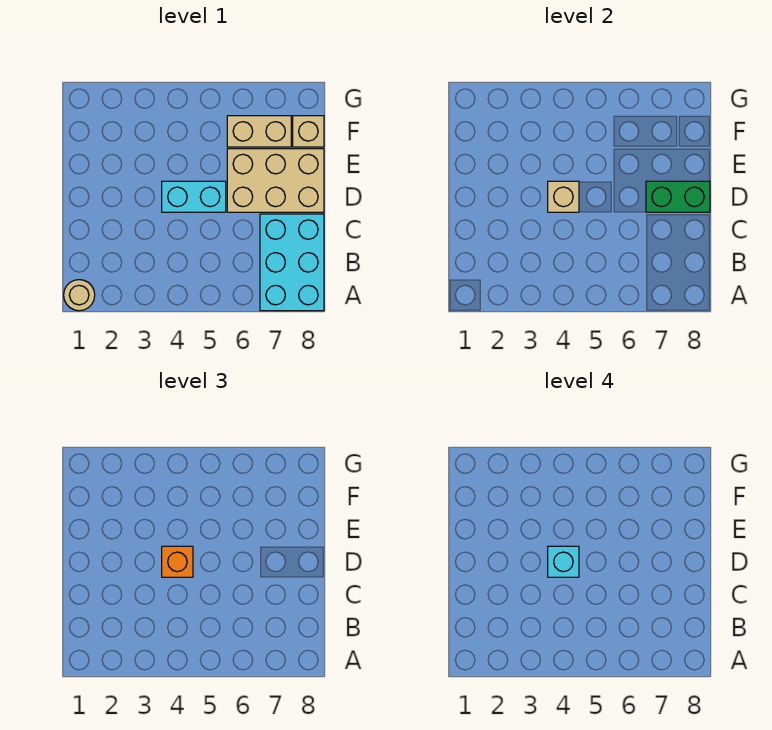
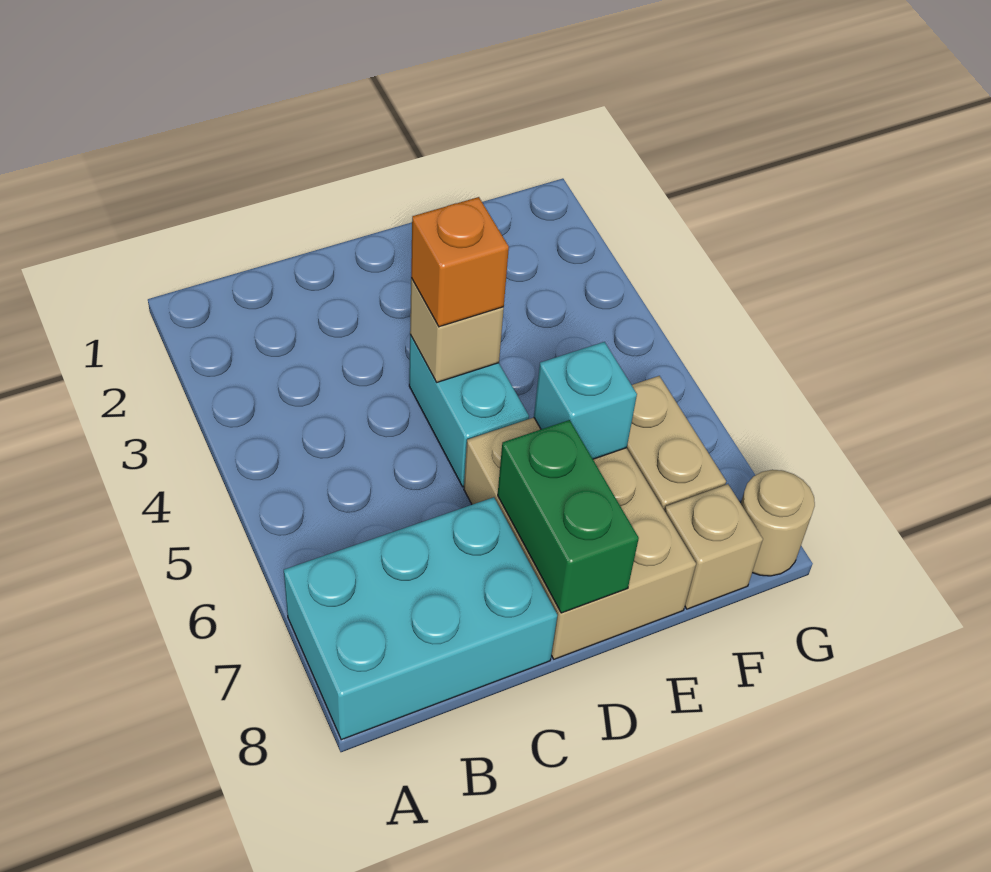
tan round brick A1 level 1 -> tan round brick G8 level 1
cyan brick D4 level 4 -> cyan brick E6 level 2

